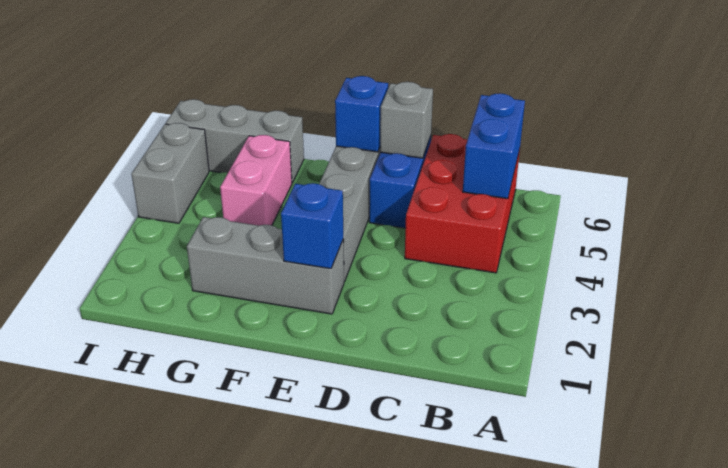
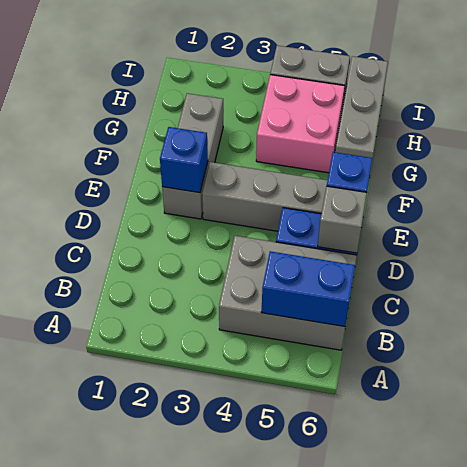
red brick B4:C6 level 1 -> grey brick B4:C6 level 1
pink brick G4:G5 level 1 -> pink brick G4:H5 level 1

